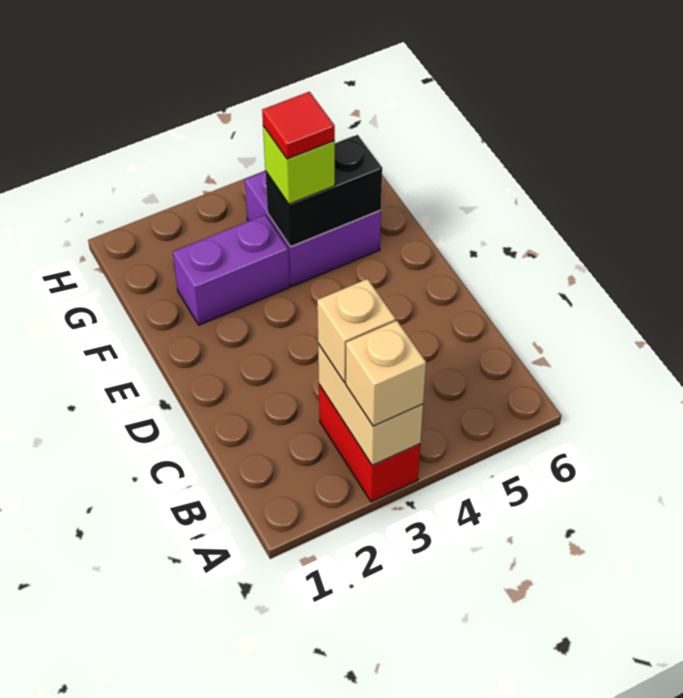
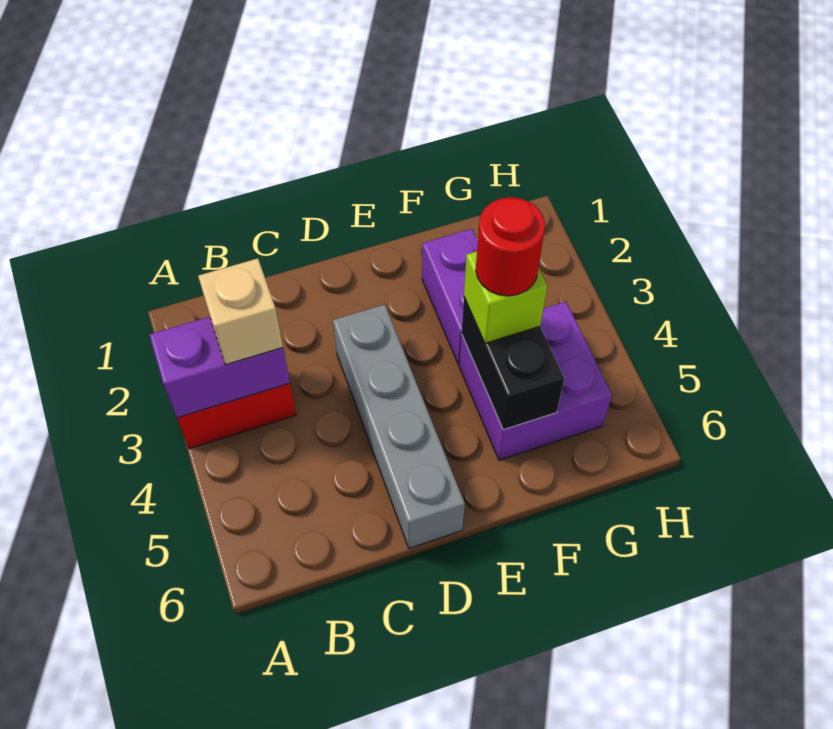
tan brick A3:B3 level 2 -> purple brick A3:B3 level 2
tan brick A3 level 3 -> none
none -> grey brick D3:D6 level 1
red tile F4 level 4 -> red round brick F4 level 4

